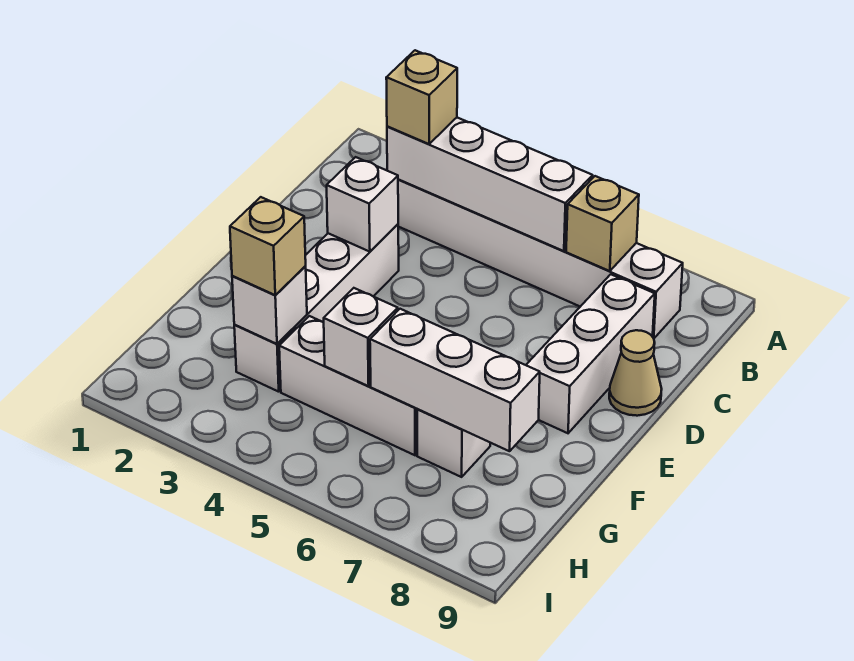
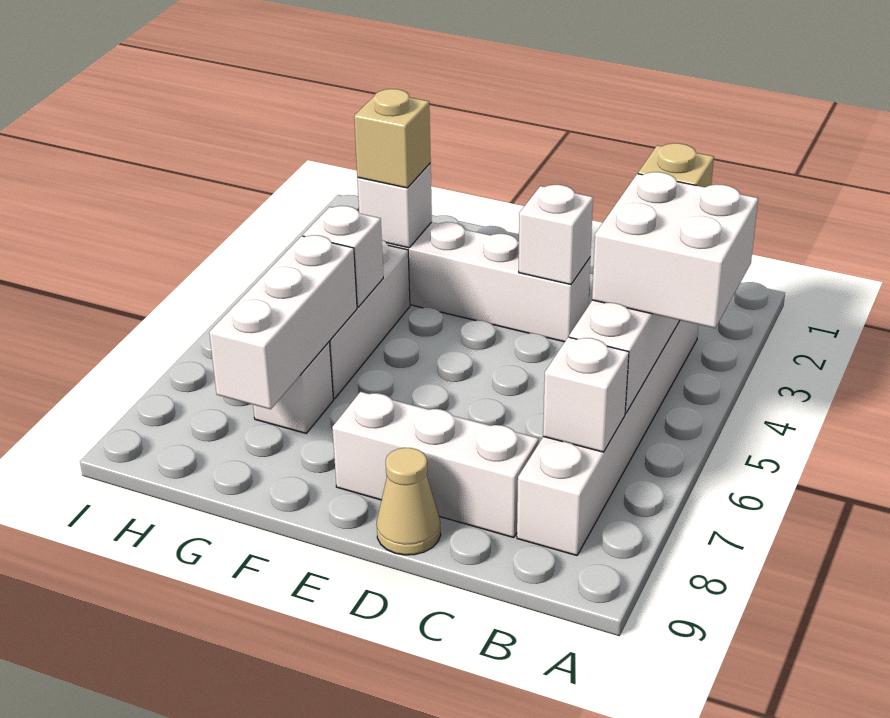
none -> white brick A4:B5 level 3
tan brick B7 level 2 -> white brick B7 level 2

